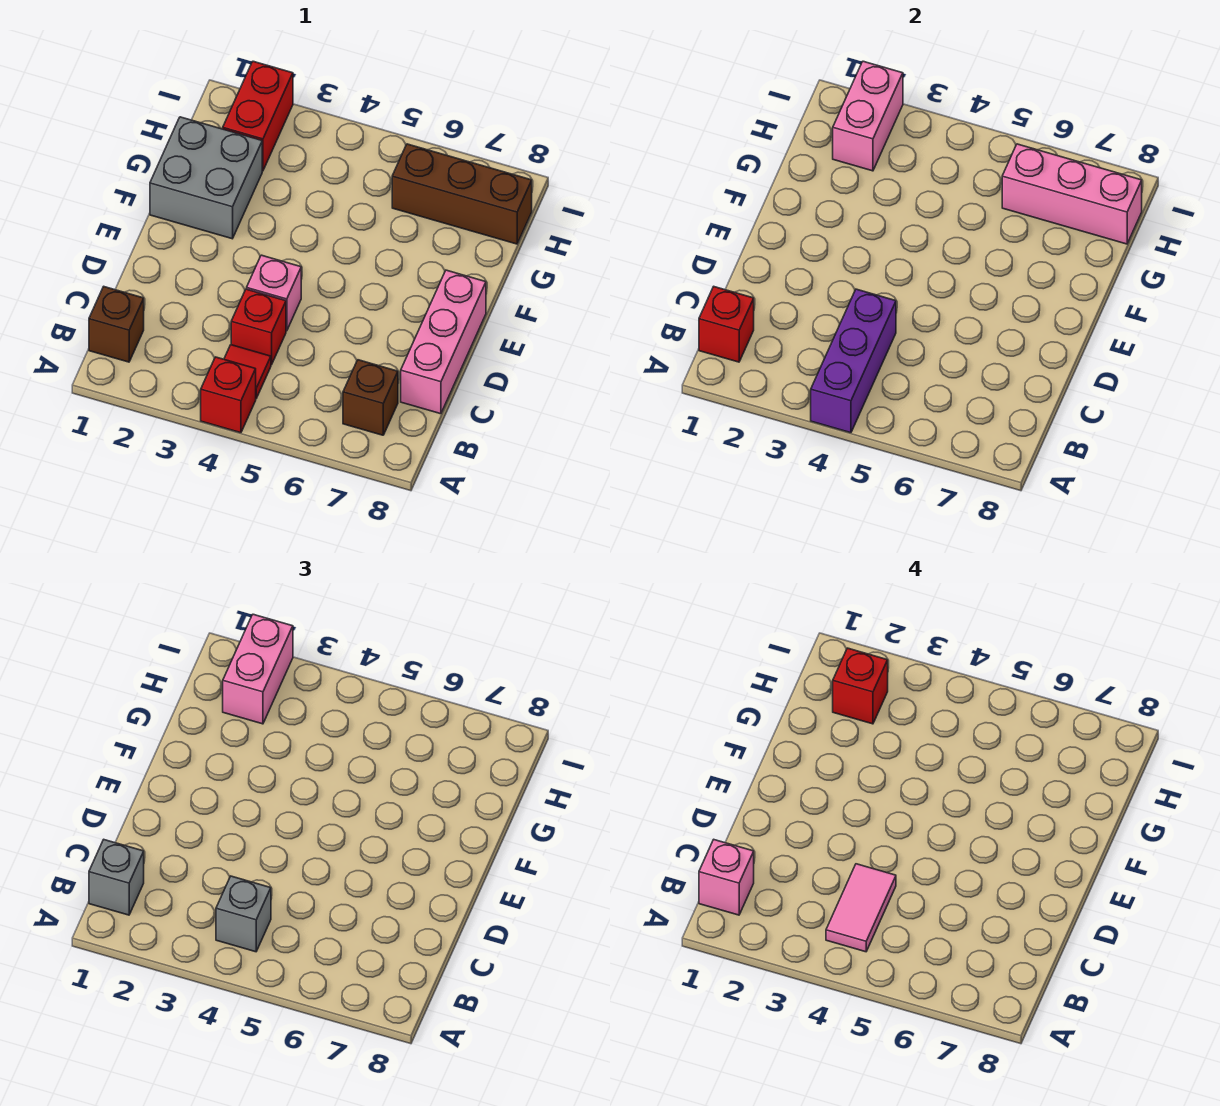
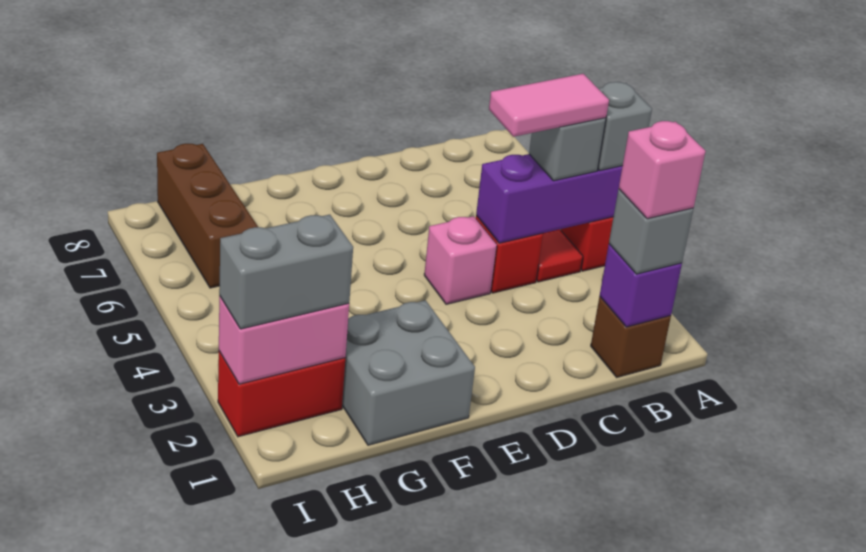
none -> grey brick A4 level 3
red brick B1 level 2 -> purple brick B1 level 2
brown brick B7 level 1 -> none
pink brick C8:E8 level 1 -> none
pink brick H2:I2 level 3 -> grey brick H2:I2 level 3
red brick H2 level 4 -> none
pink brick H6:H8 level 2 -> none

